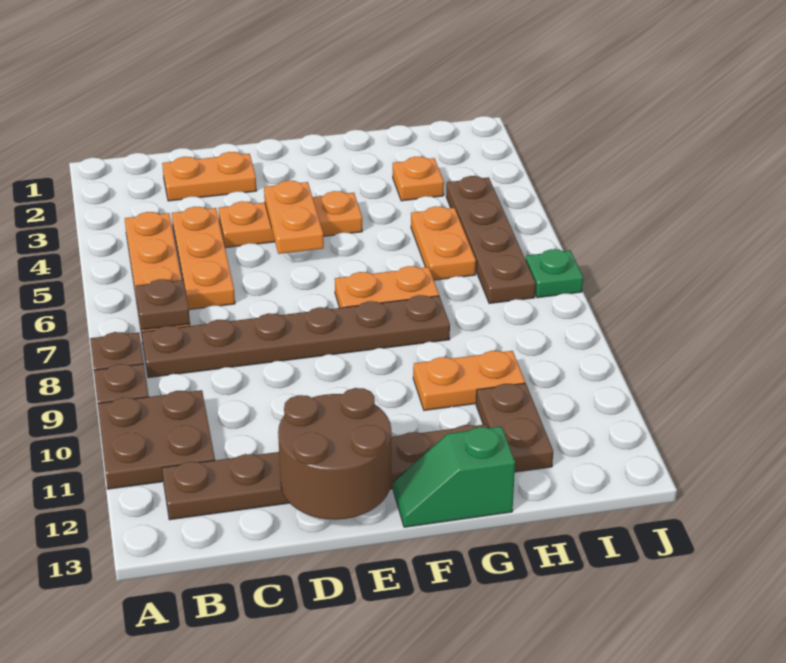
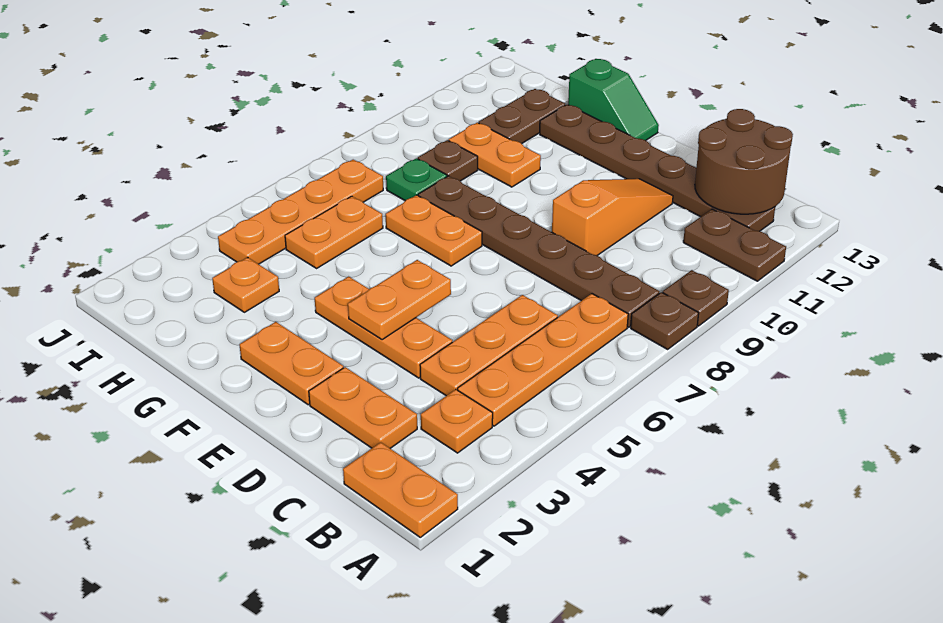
none -> orange plate A1:B1 level 1
brown plate A10:B11 level 1 -> brown plate A11:B11 level 1
none -> orange plate B3 level 1
brown plate B7 level 2 -> brown plate H9 level 1
none -> orange slope D9:D11 level 1 top 9
brown round brick D12:E13 level 2 -> brown round brick B12:C13 level 2
none -> orange plate E2:F2 level 1
brown plate I4:I7 level 1 -> orange plate I4:I7 level 1
green plate J7 level 1 -> green plate H8 level 1

